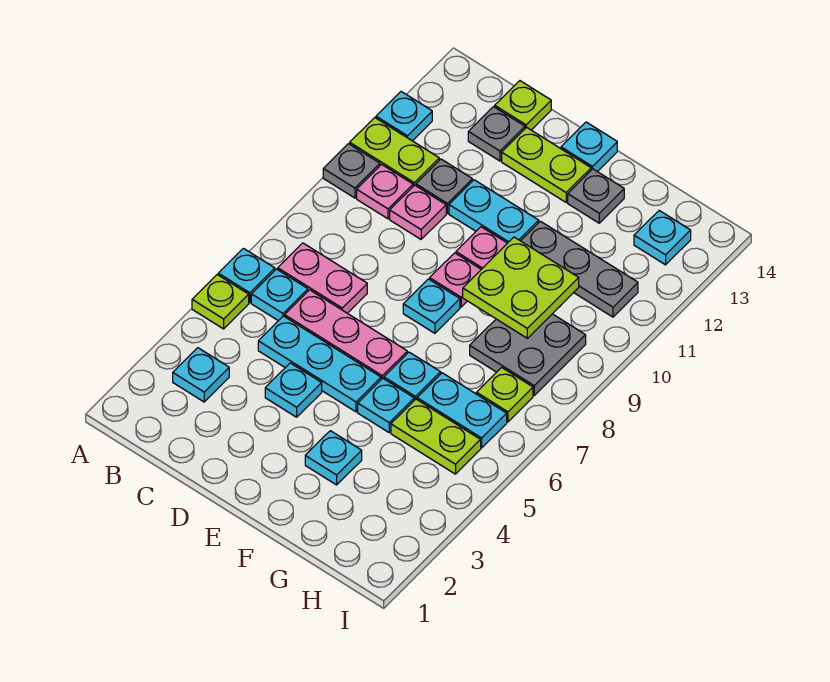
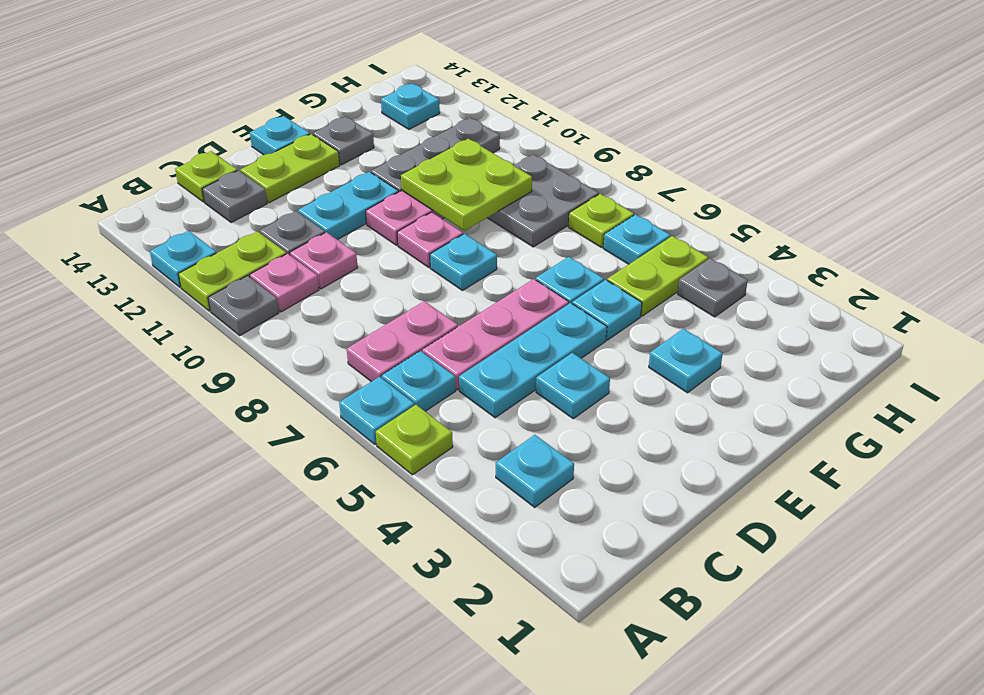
cyan plate G6:H6 level 1 -> cyan plate H6 level 1
none -> grey plate H4 level 1

